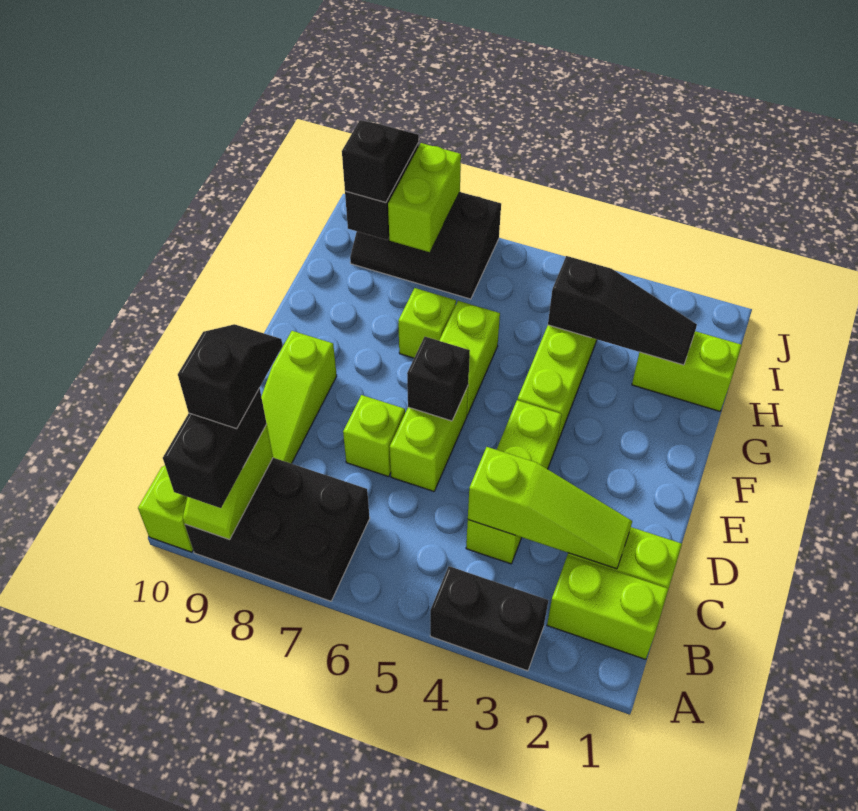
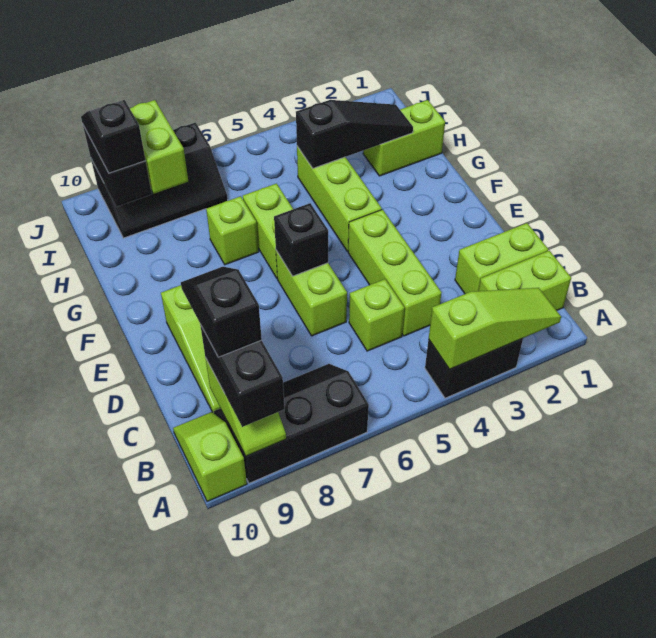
black brick A7:B9 level 1 -> black slope A7:B9 level 1 top A
lime slope C2:C4 level 2 top 4 -> lime slope A2:A4 level 2 top 4
lime brick D7 level 1 -> lime brick C5 level 1

